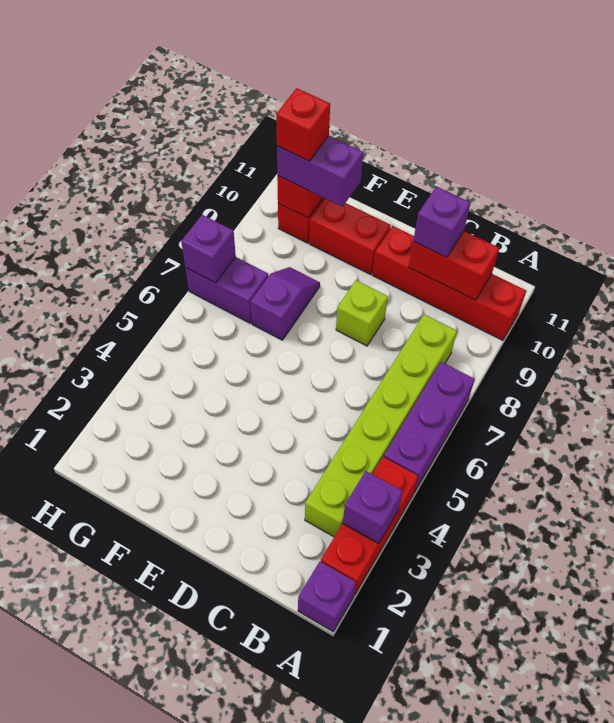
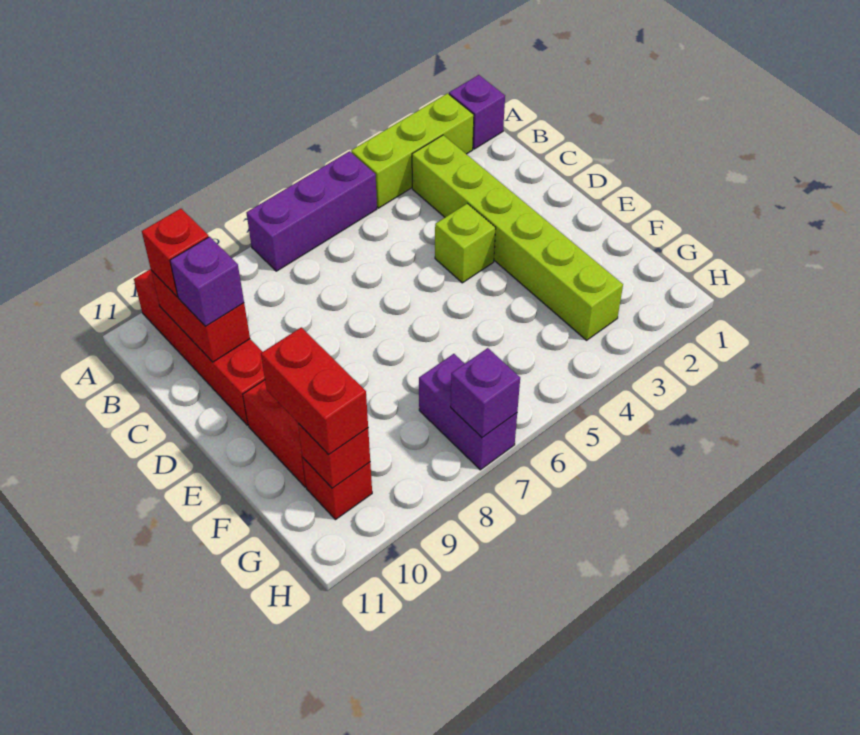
red brick A2:A4 level 1 -> lime brick A2:A4 level 1
purple brick A3 level 2 -> none
lime brick B3:B8 level 1 -> lime brick B3:G3 level 1
lime brick D8 level 1 -> lime brick D4 level 1
purple slope F7:F8 level 1 top 7 -> none
purple brick F10:G10 level 3 -> red brick F10:G10 level 3
red brick G10 level 4 -> red brick B10 level 3

